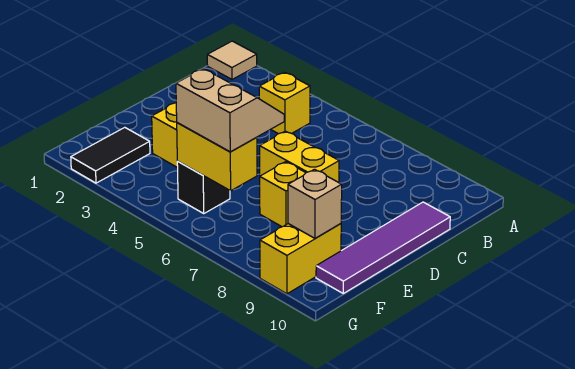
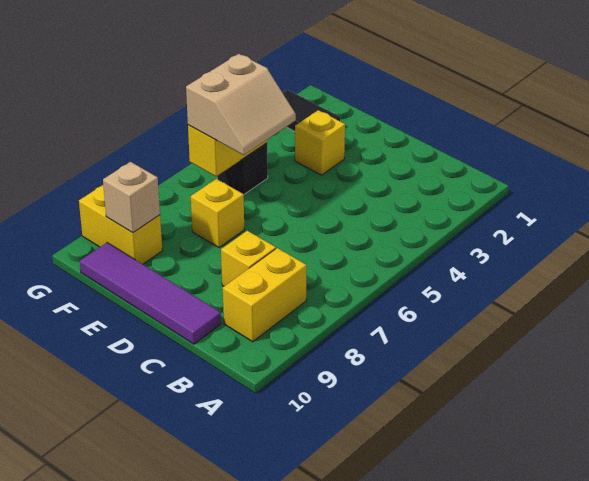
tan tile A1 level 1 -> none
yellow brick B4 level 1 -> yellow brick C8 level 1
yellow brick D6:D7 level 1 -> yellow brick B8:B9 level 1

